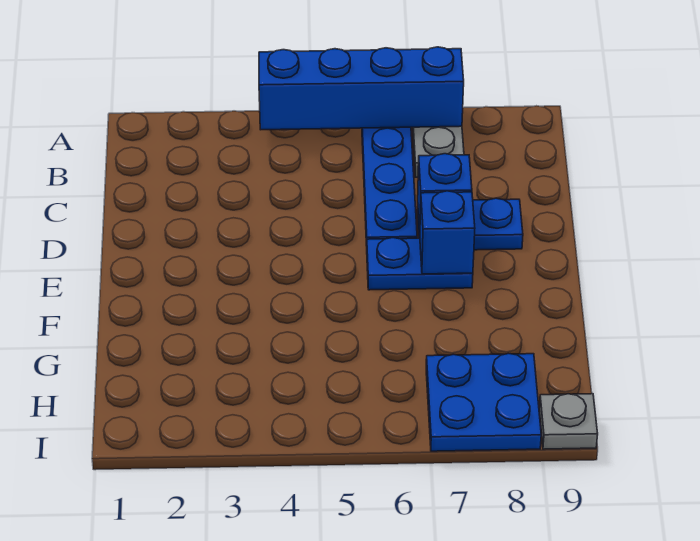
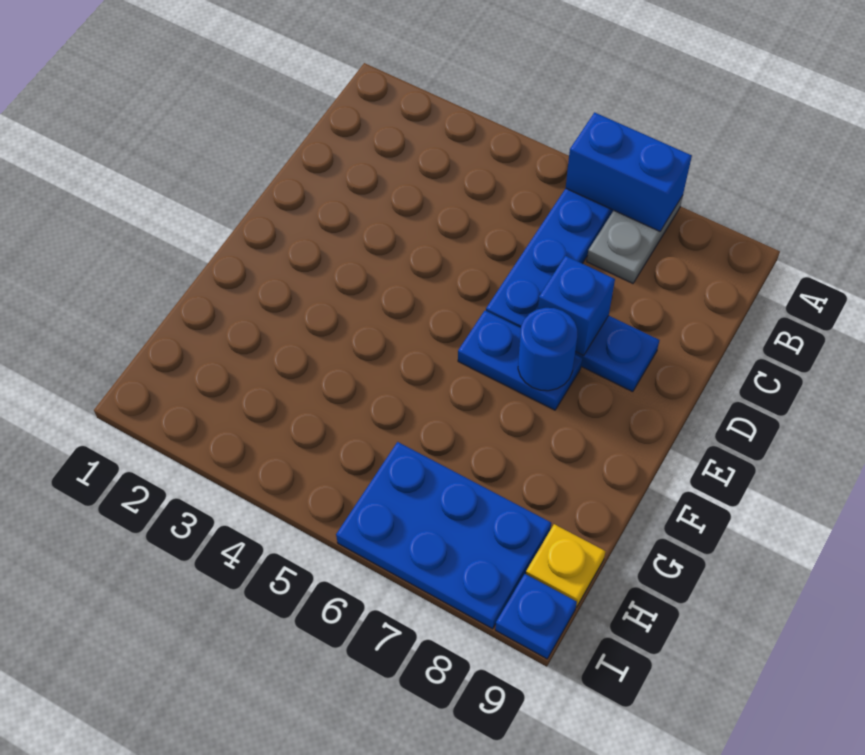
blue brick A4:A7 level 2 -> blue brick A6:A7 level 2
blue brick E7 level 2 -> blue round brick E7 level 2
blue plate H7:I8 level 1 -> blue plate H6:I8 level 1
none -> yellow plate H9 level 1
grey plate I9 level 1 -> blue plate I9 level 1

